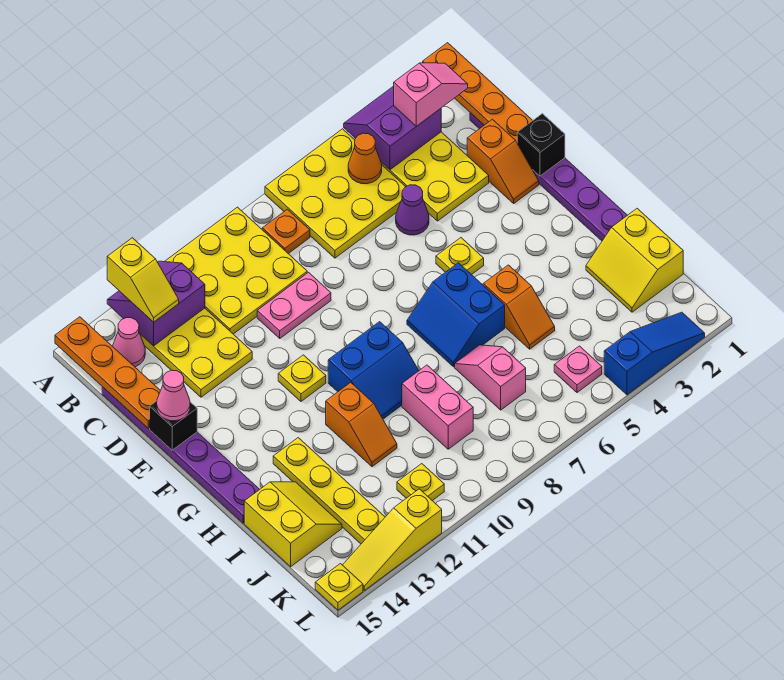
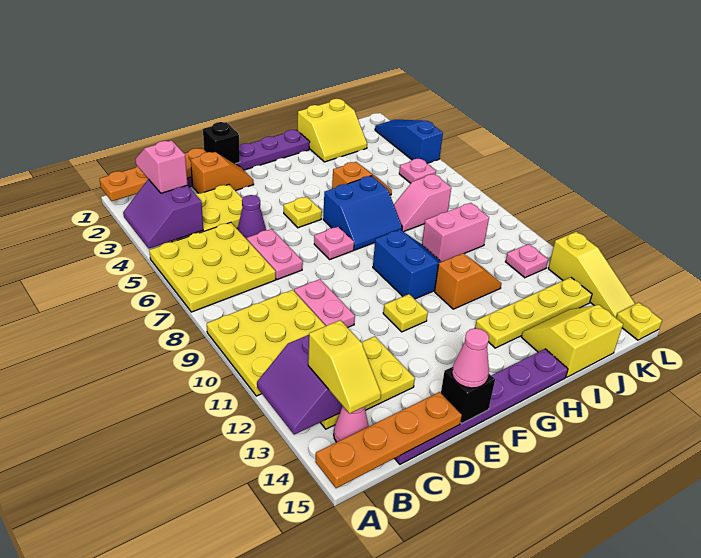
yellow slope A13:B13 level 3 top A -> yellow slope B13:B14 level 3 top 13
orange cone B5 level 2 -> none
orange plate B8 level 1 -> none
none -> pink plate D6:D7 level 1
none -> pink plate F7 level 1
yellow plate K11 level 1 -> pink plate K11 level 1

